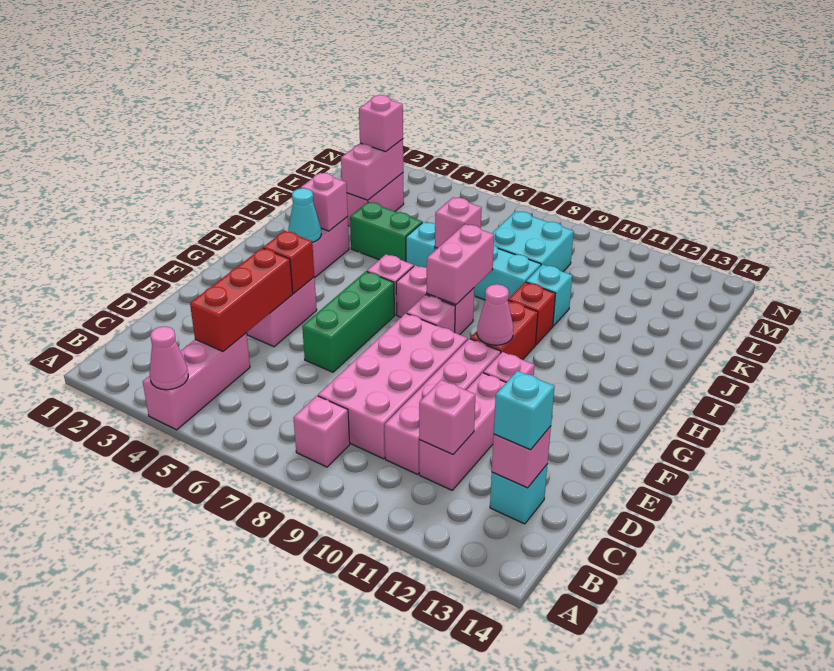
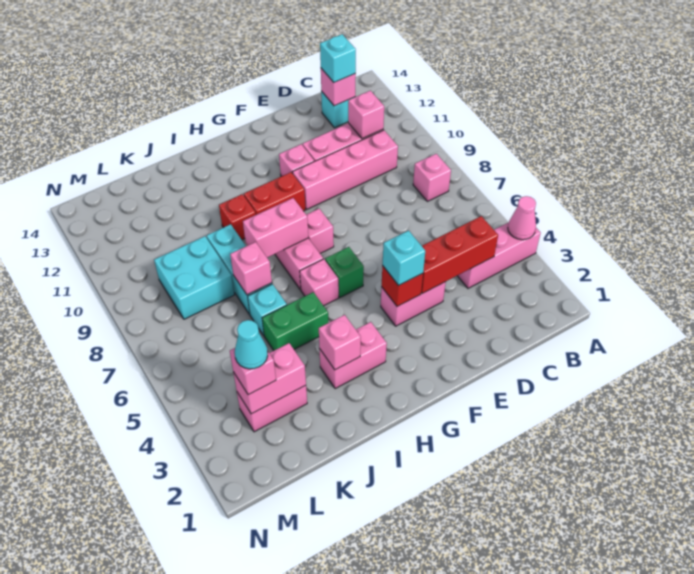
pink brick C8:F9 level 1 -> none
green brick E6:G6 level 1 -> green brick G6 level 1
pink cone G10 level 2 -> none
cyan cone H3 level 2 -> cyan cone L3 level 4
green brick J4:J5 level 1 -> green brick I5:J5 level 1
cyan brick J10 level 1 -> cyan brick F4 level 3

